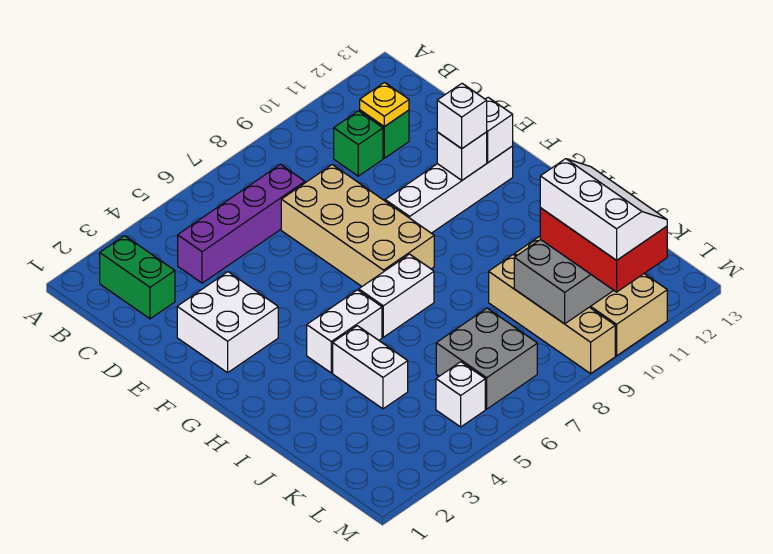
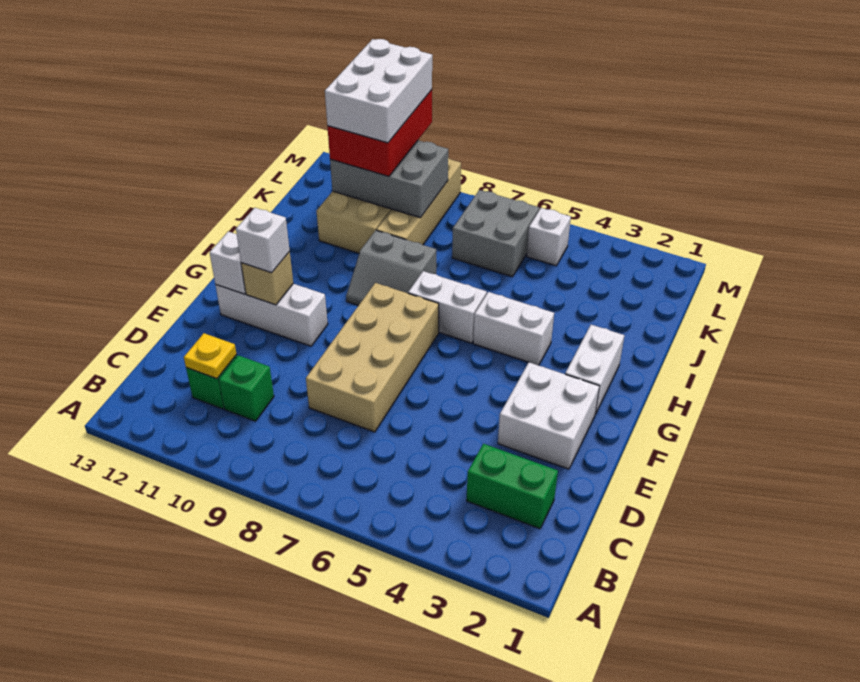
green brick B2:C2 level 1 -> green brick C2:C3 level 1
purple brick C4:C7 level 1 -> none
white brick F9:F12 level 1 -> white brick F10:F12 level 1
white brick F11 level 2 -> tan brick F11 level 2
none -> grey slope H8:I9 level 1 top I
white brick I4:J4 level 1 -> white brick G2:H2 level 1
white slope K10:M11 level 4 top 10 -> white brick K10:M11 level 4

